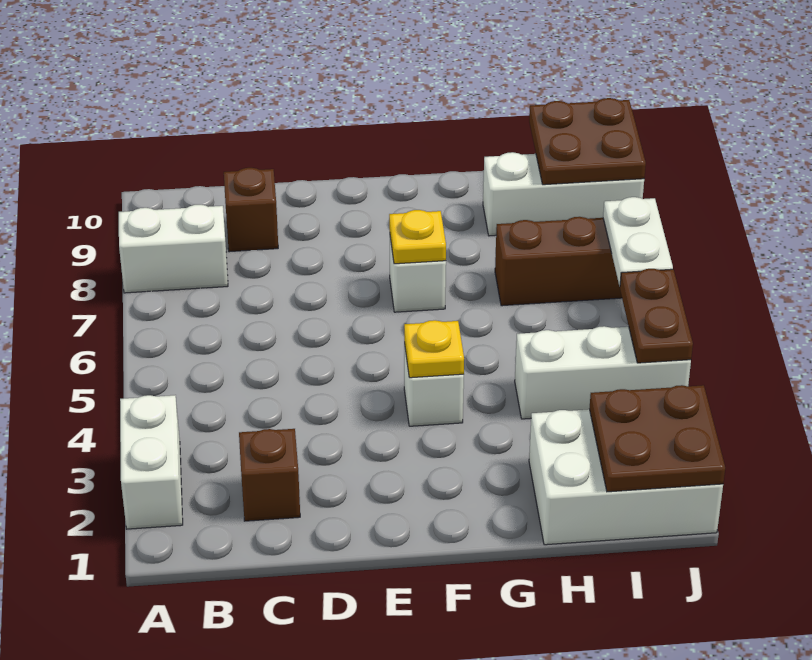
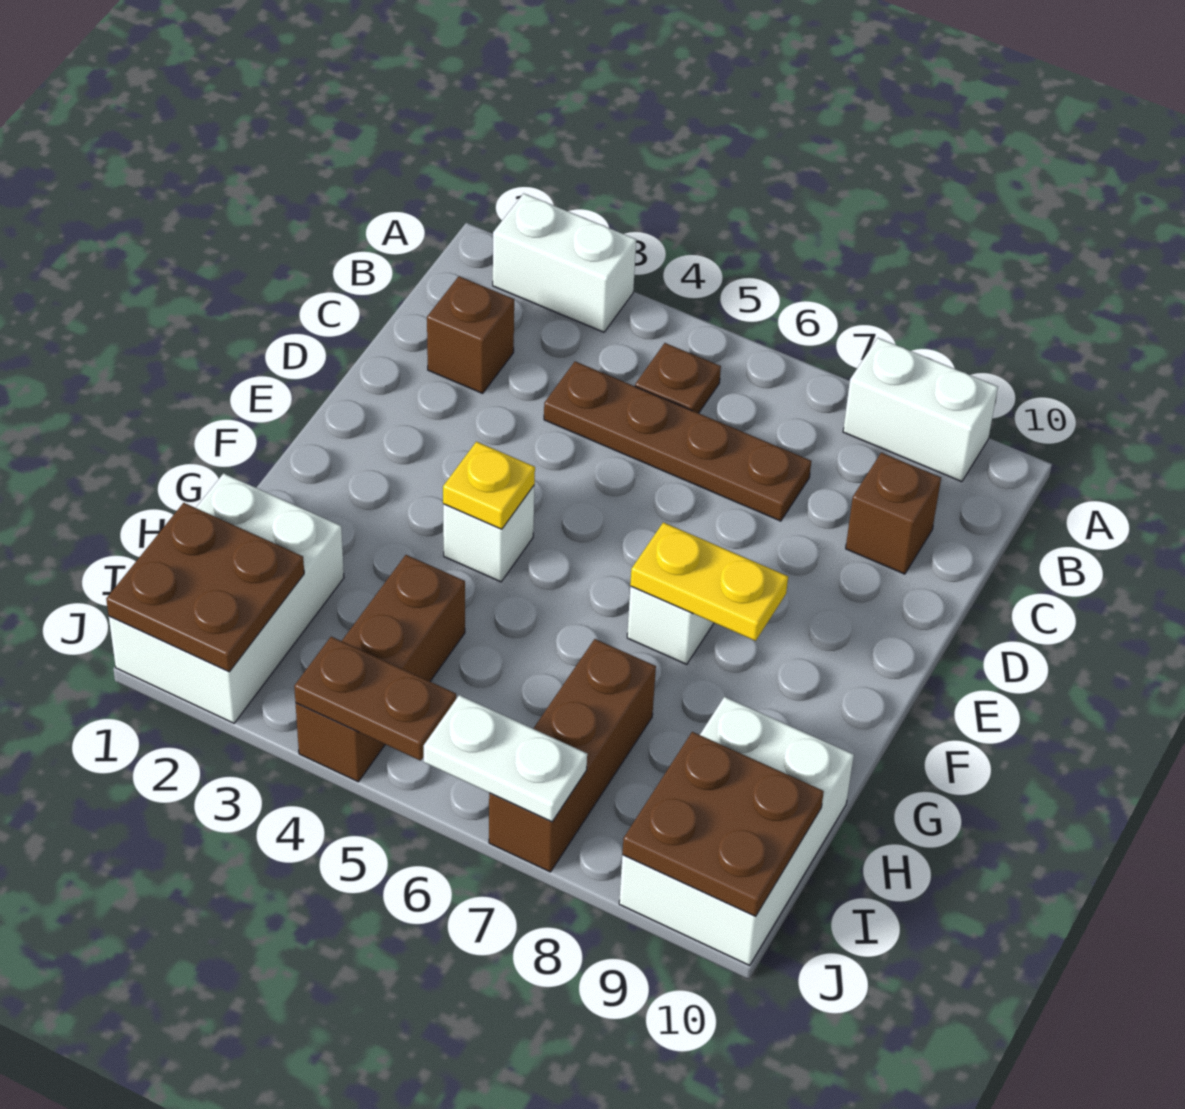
white brick A8:B8 level 1 -> white brick A8:A9 level 1
none -> brown plate B5 level 1
none -> brown plate C4:C7 level 1
yellow plate F7 level 2 -> yellow plate F7:F8 level 2
white brick H4:J4 level 1 -> brown brick H4:J4 level 1
white brick H9:J9 level 1 -> white brick H9:J10 level 1

